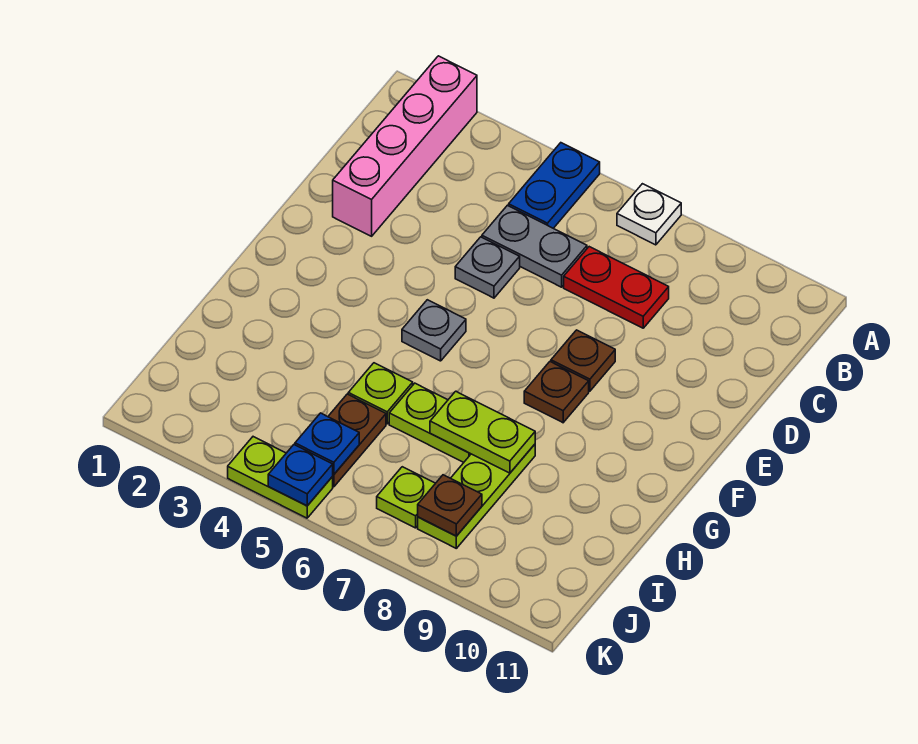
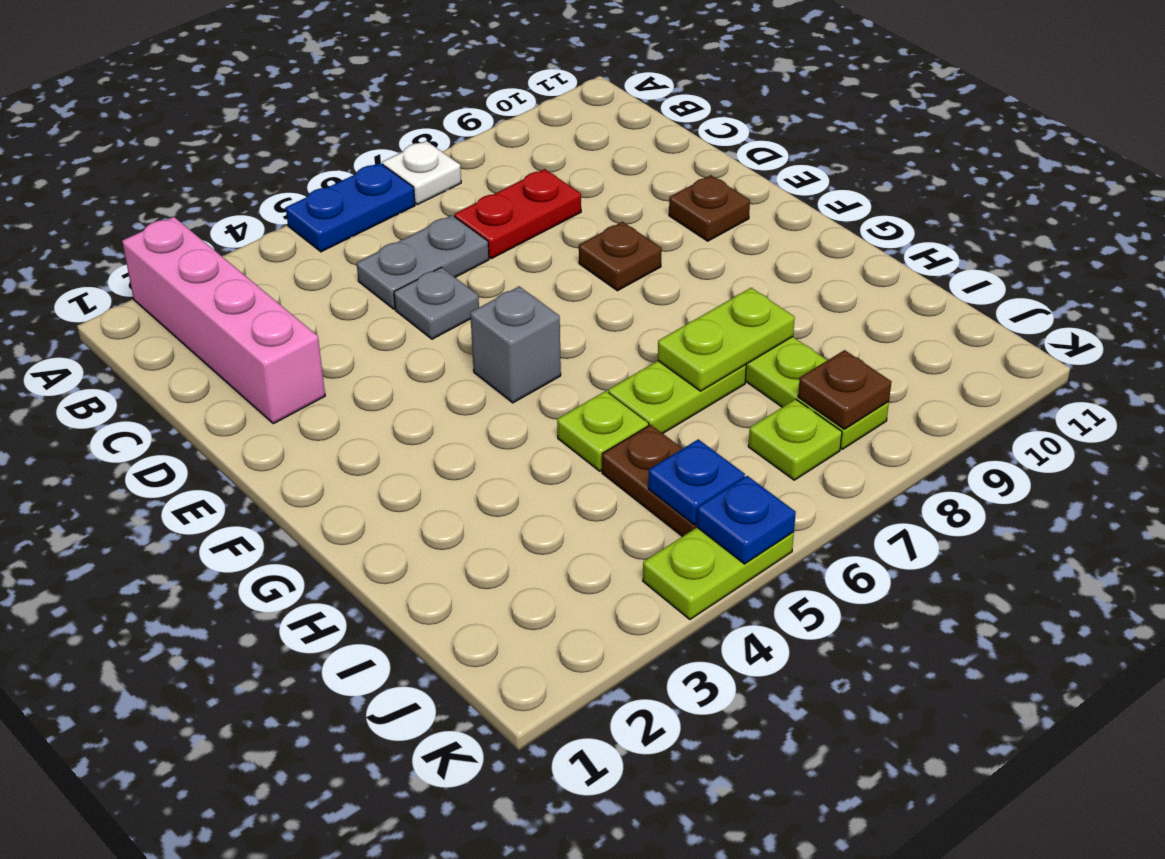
blue plate A5:B5 level 1 -> blue plate A5:A6 level 1
grey plate F5 level 1 -> grey brick F5 level 1
brown plate F8 level 1 -> brown plate E10 level 1

